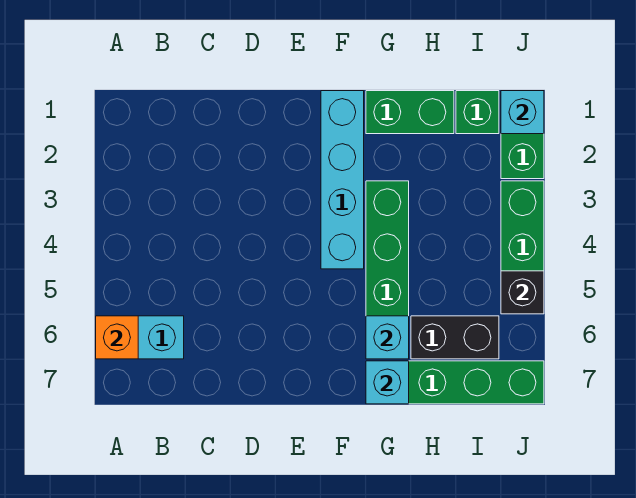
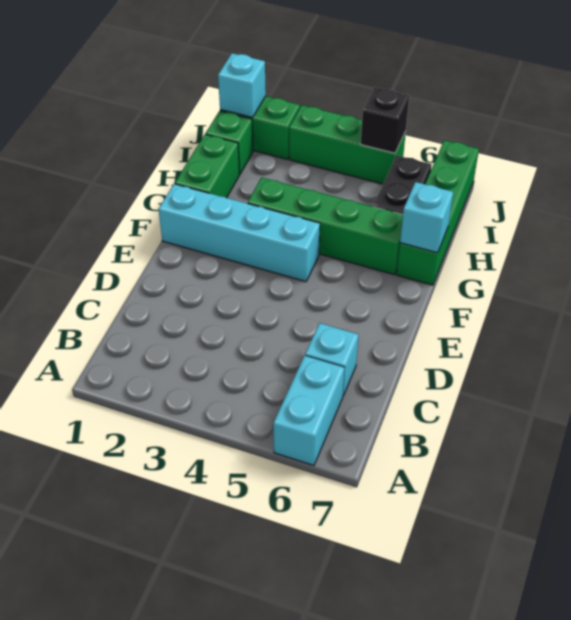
orange brick A6 level 2 -> none
cyan brick G6 level 2 -> cyan brick C6 level 1

